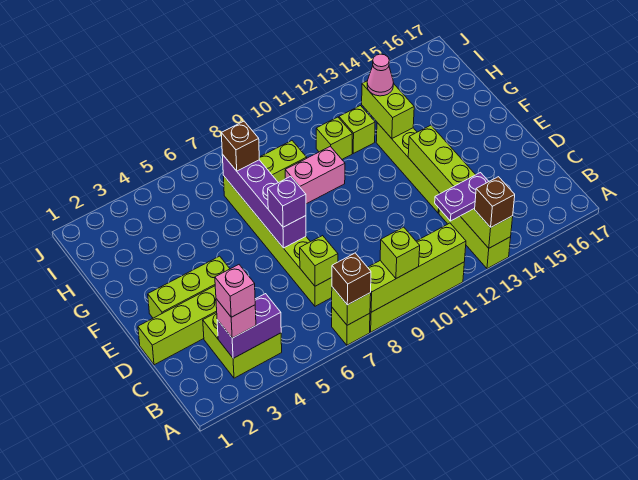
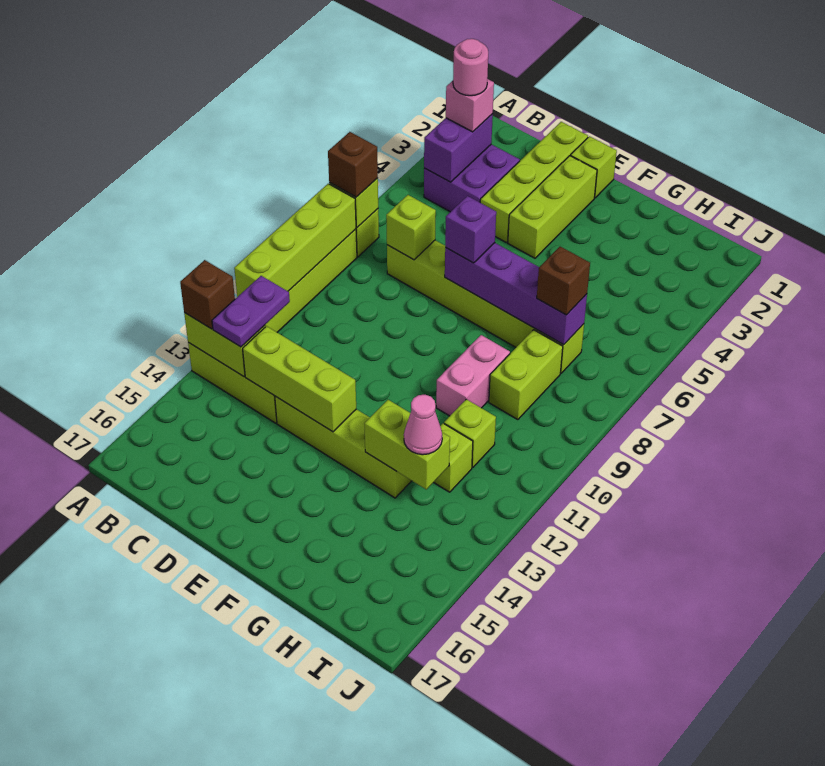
lime brick A9 level 3 -> lime brick E1 level 1
lime brick B3:C4 level 1 -> purple brick B3:C4 level 1
pink brick B3 level 4 -> pink round brick B3 level 4

